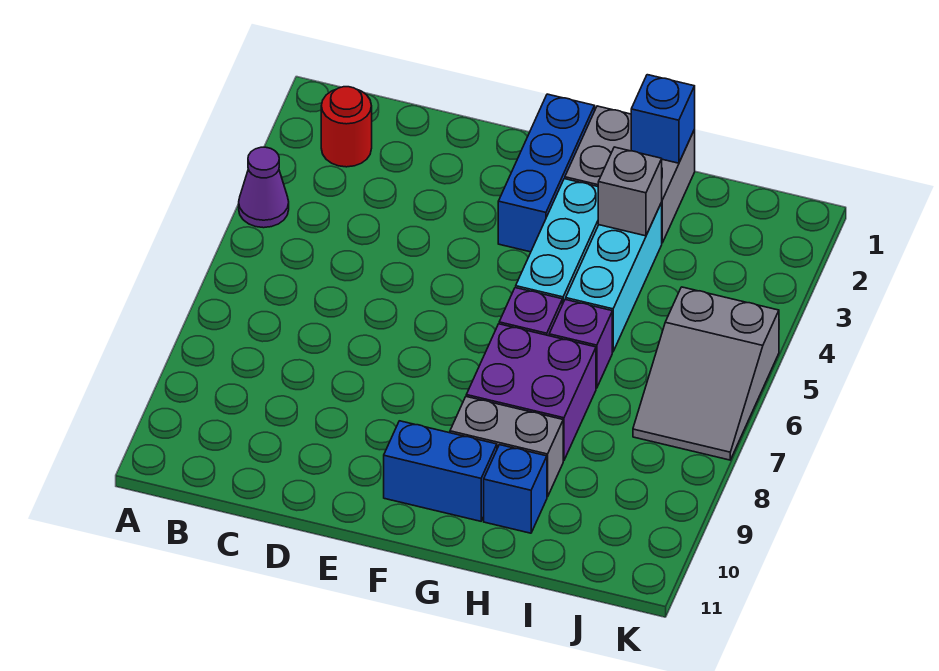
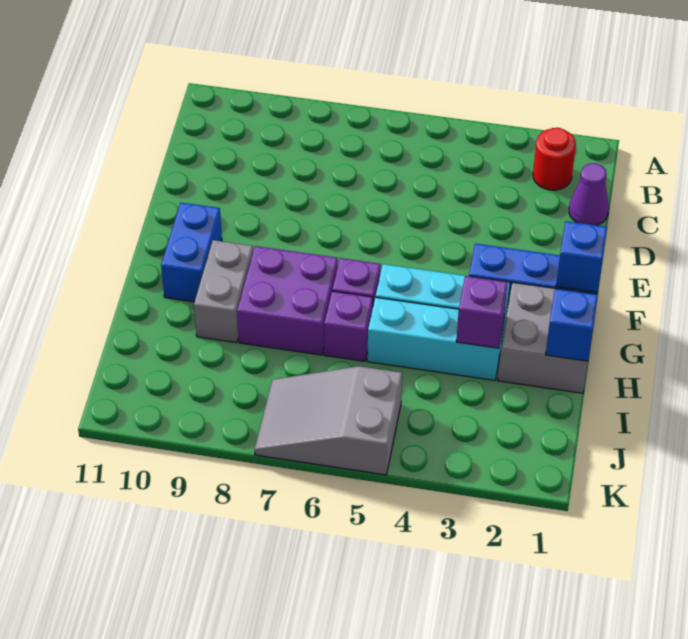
purple cone A4 level 1 -> purple cone C1 level 1
grey brick H3 level 2 -> purple brick H3 level 2
blue brick H10 level 1 -> blue brick F1 level 2

